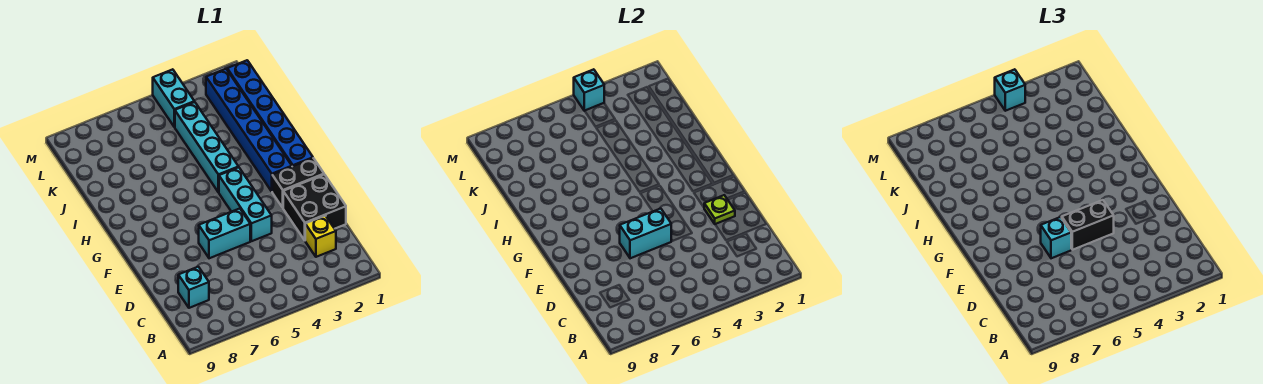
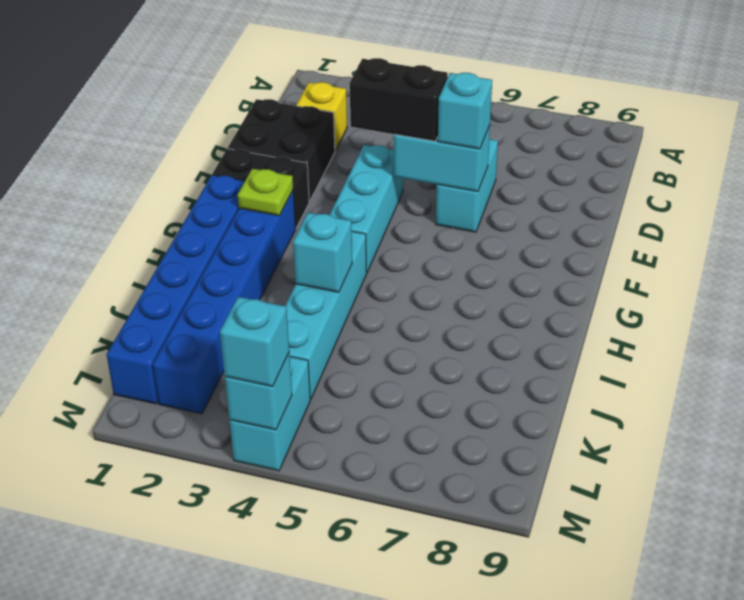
cyan brick C8 level 1 -> cyan brick I4 level 2
lime plate E2 level 2 -> lime plate G2 level 2
cyan brick E5:E6 level 1 -> cyan brick D6:E6 level 1

